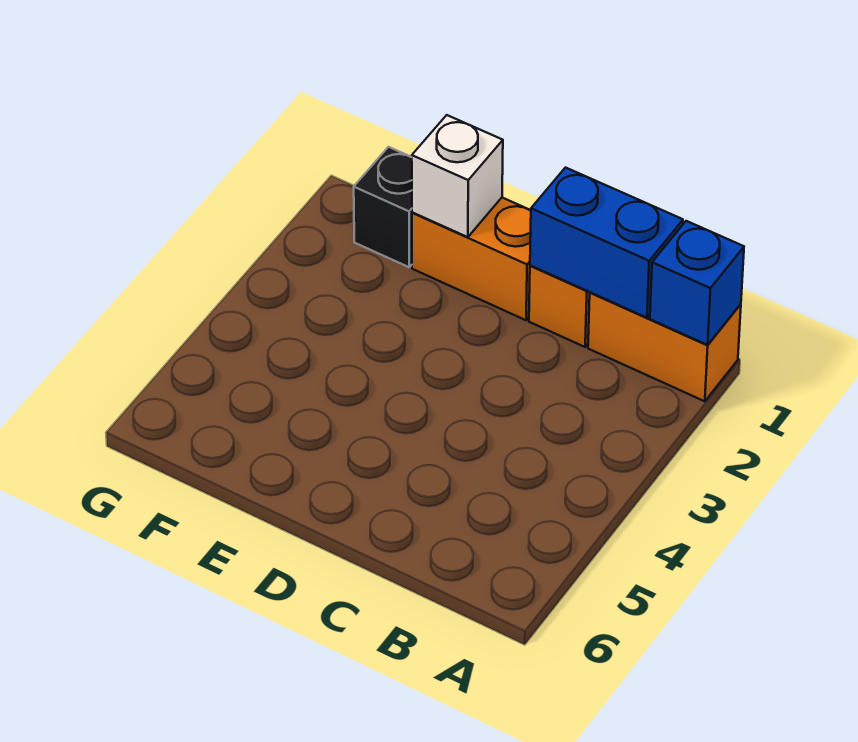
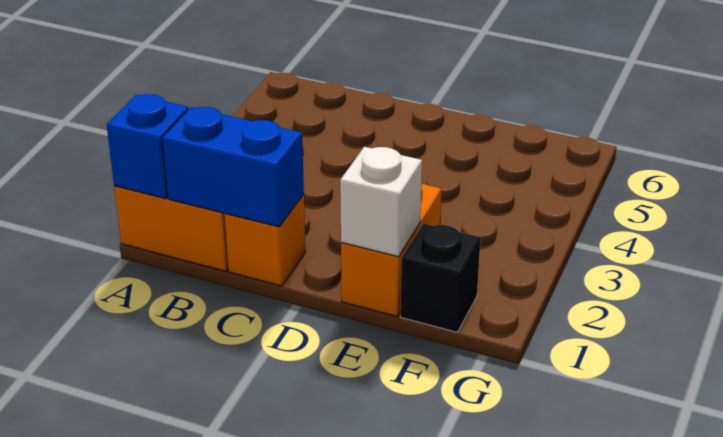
orange brick D1:E1 level 1 -> orange brick E1:E2 level 1

